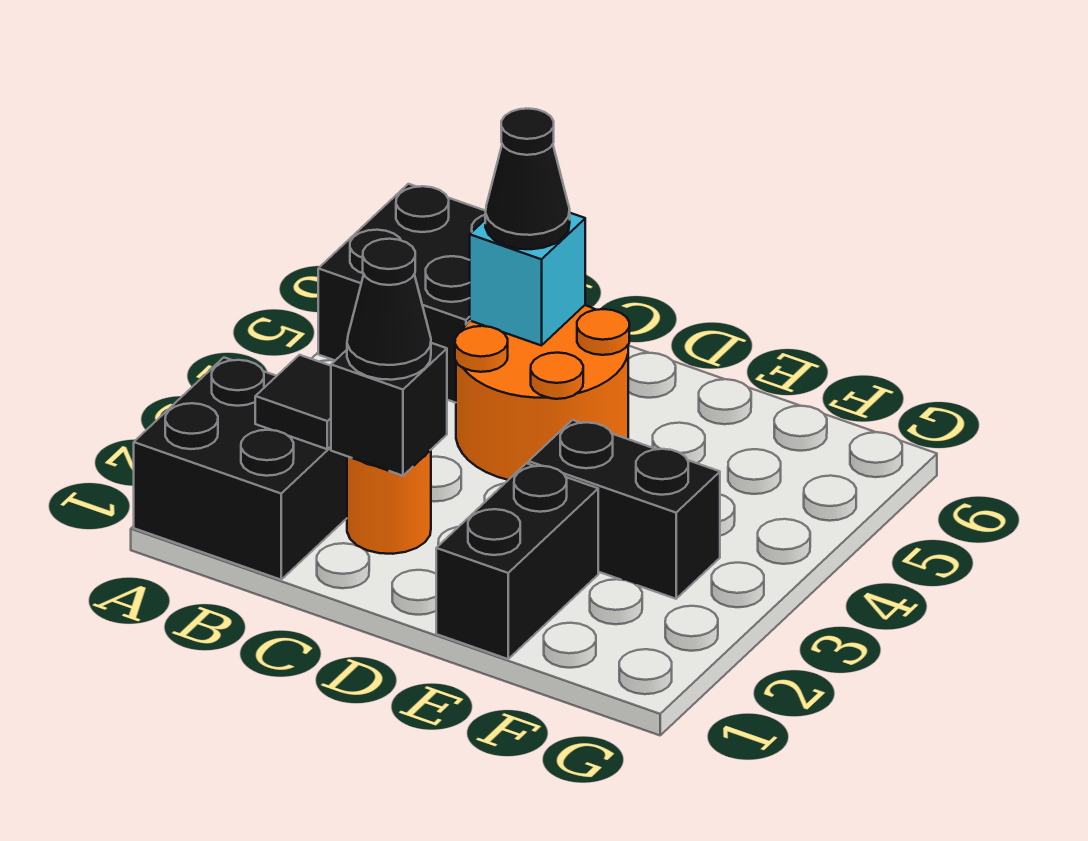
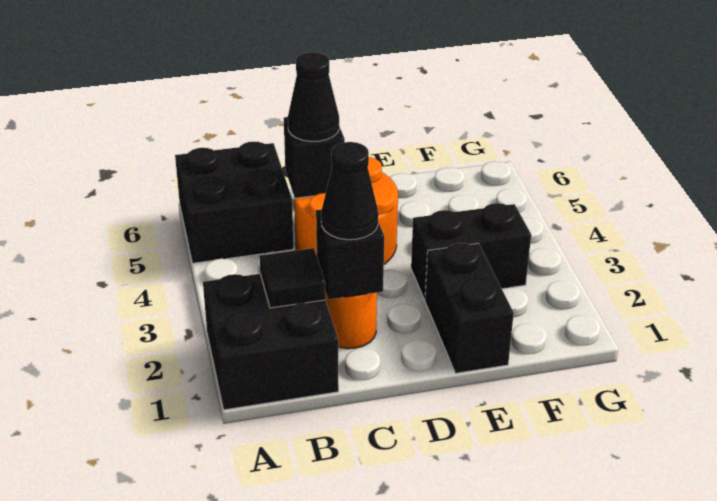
cyan brick C5 level 2 -> black brick C5 level 2

